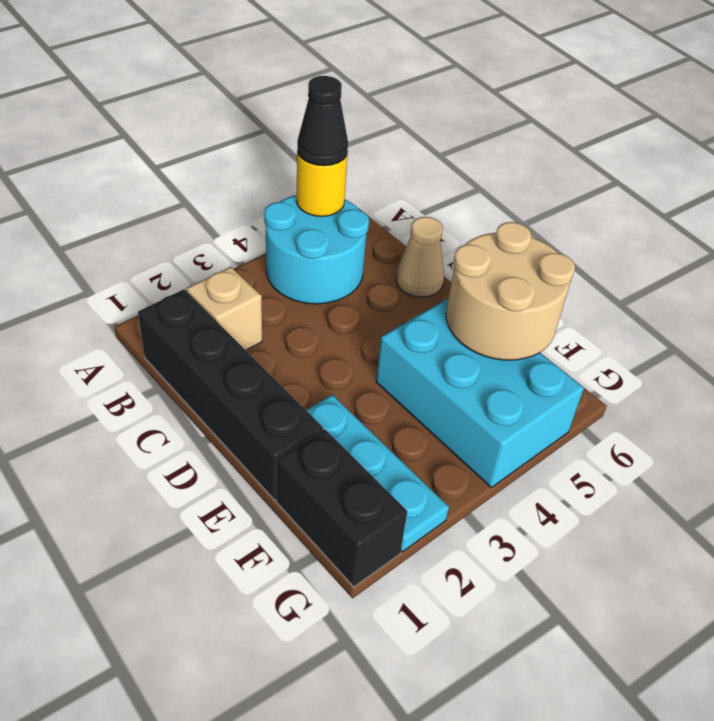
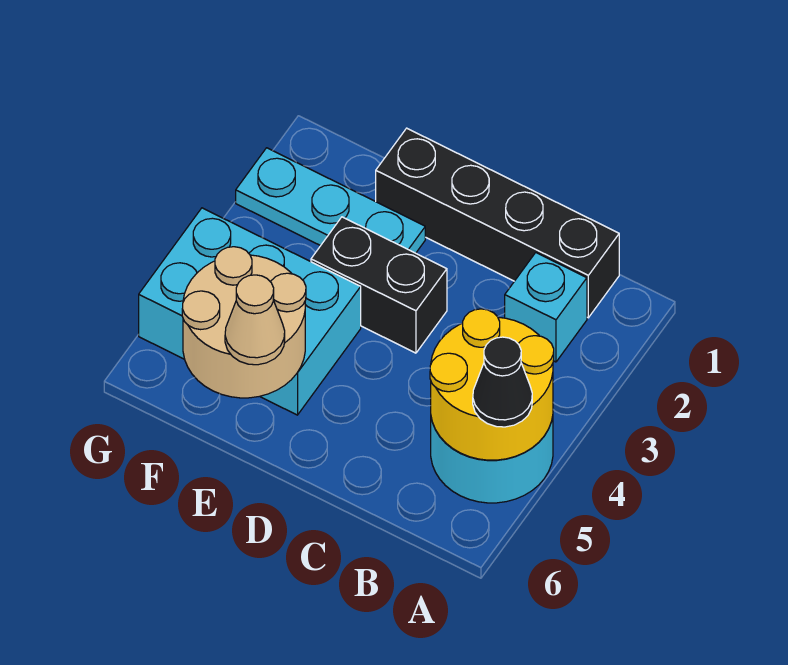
yellow round brick A5 level 2 -> yellow round brick A4:B5 level 2
tan brick B2 level 1 -> cyan brick B2 level 1
tan cone C6 level 1 -> tan cone E6 level 3
black brick F1:G1 level 1 -> black brick D3:E3 level 1

